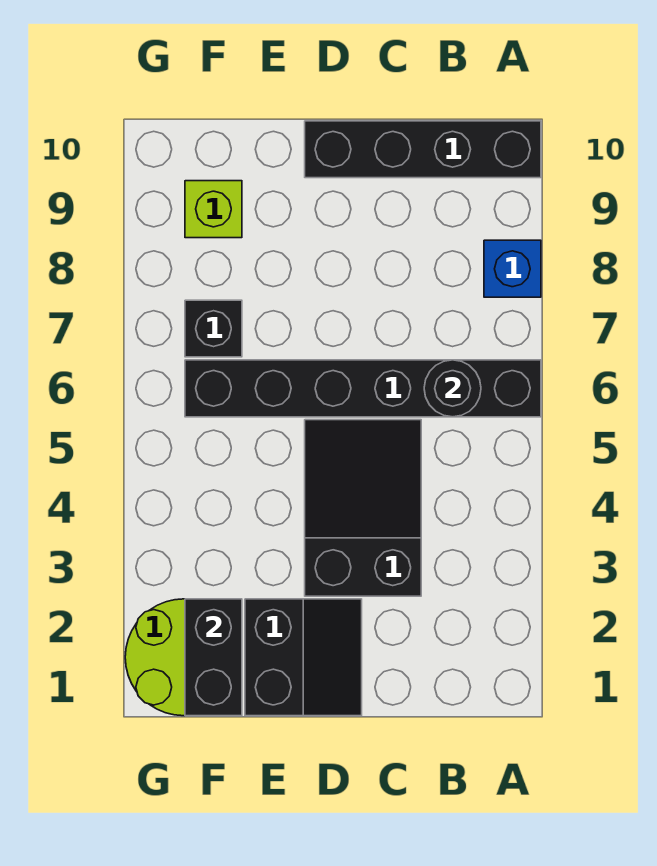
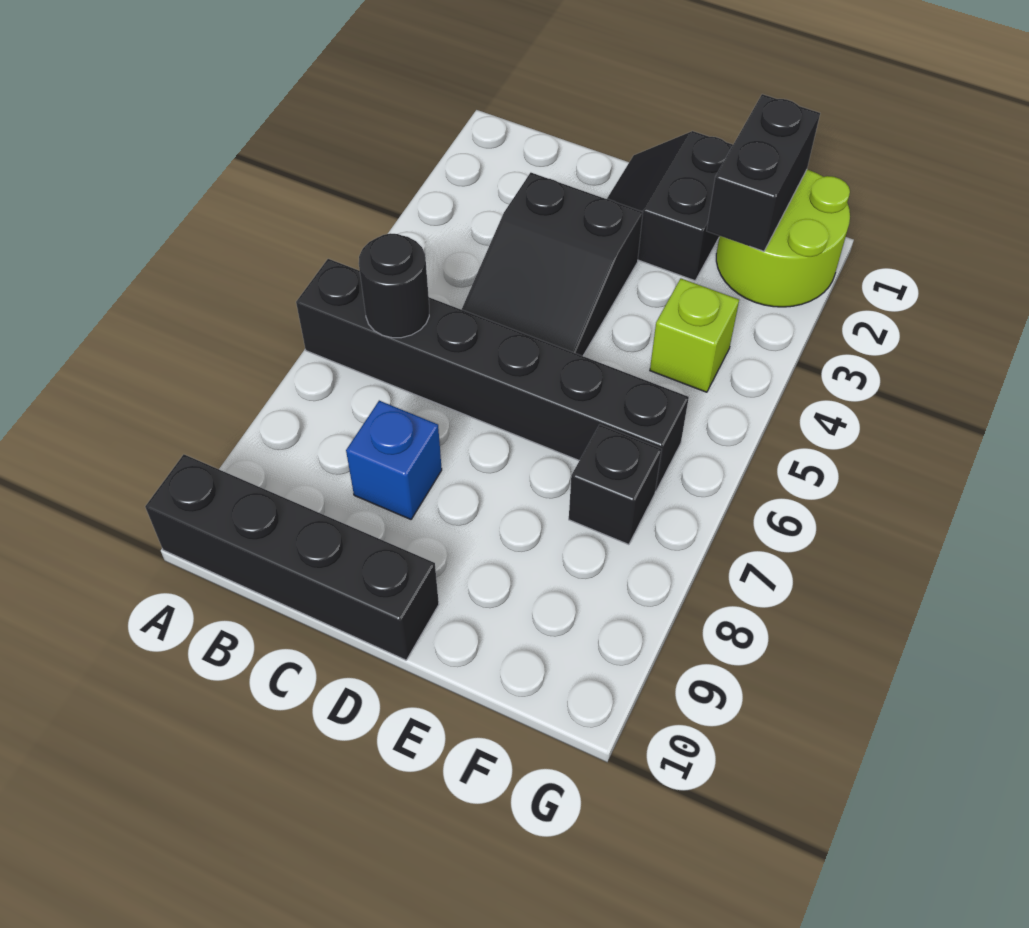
blue brick A8 level 1 -> blue brick C8 level 1
lime brick F9 level 1 -> lime brick F4 level 1

